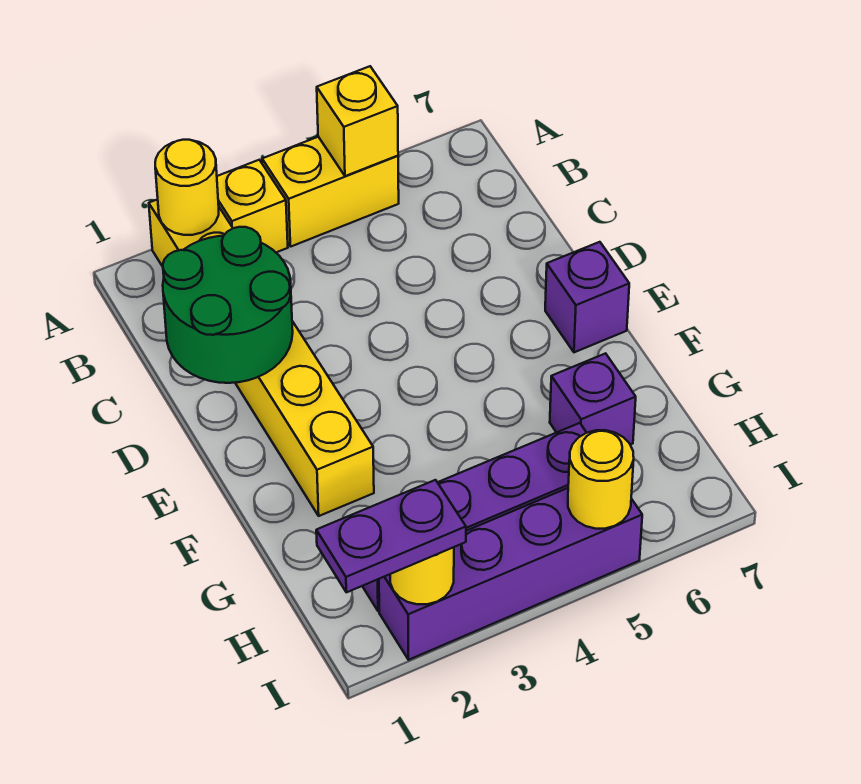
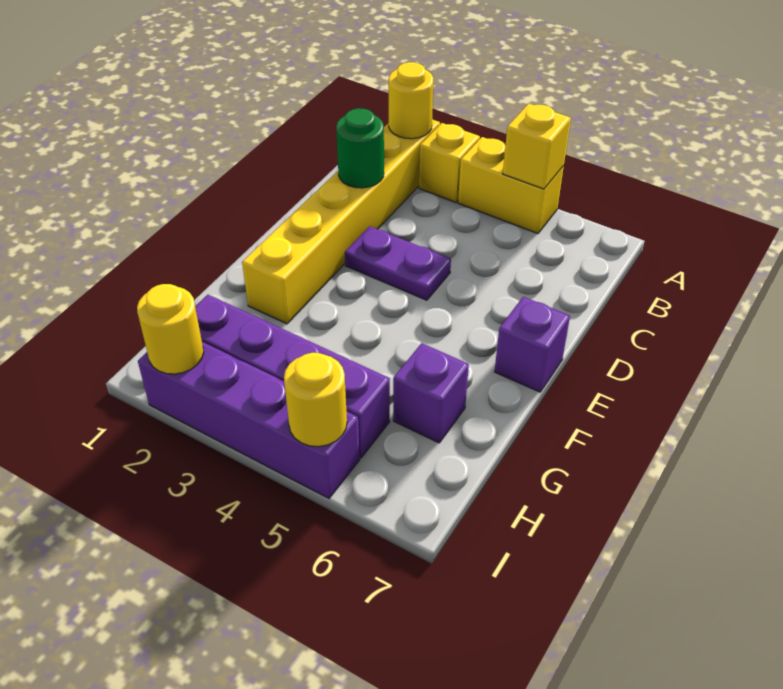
green round brick C1:D2 level 2 -> green round brick C2 level 2
purple plate I1:I2 level 3 -> purple plate D3:D4 level 1

